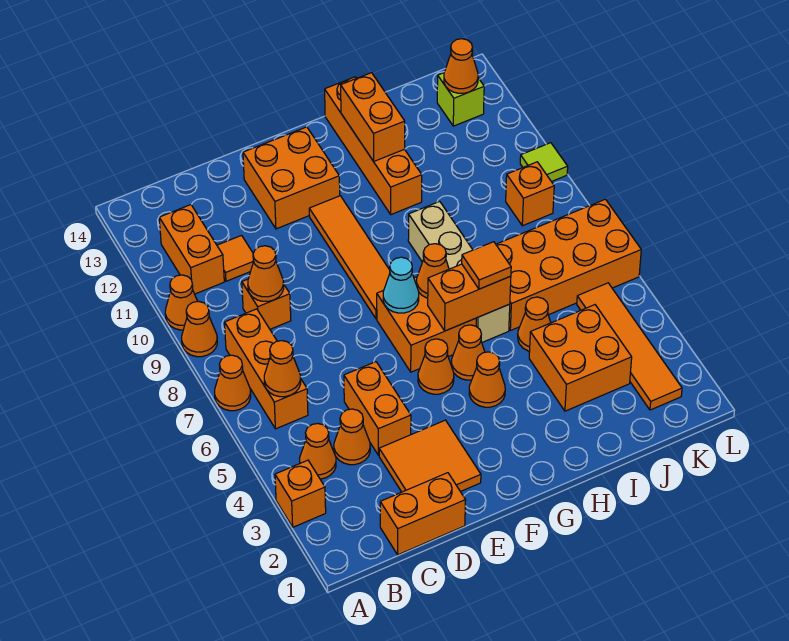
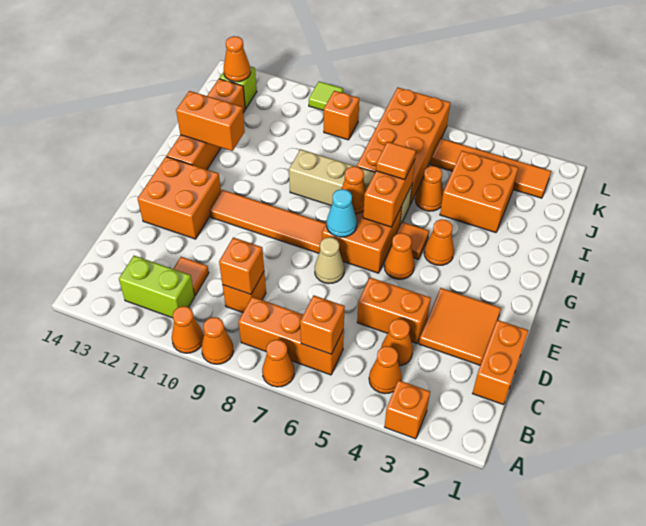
orange cone B6 level 2 -> orange brick B6 level 2
orange brick B11:B12 level 1 -> lime brick B11:B12 level 1
orange cone C9 level 2 -> orange brick C9 level 2
none -> tan cone E7 level 1
orange cone G5 level 1 -> orange tile G5 level 1
orange brick H11:H14 level 1 -> orange brick G13:J13 level 1

